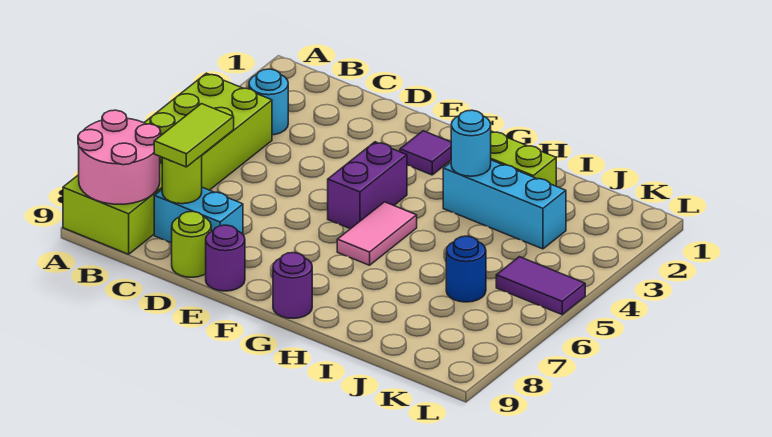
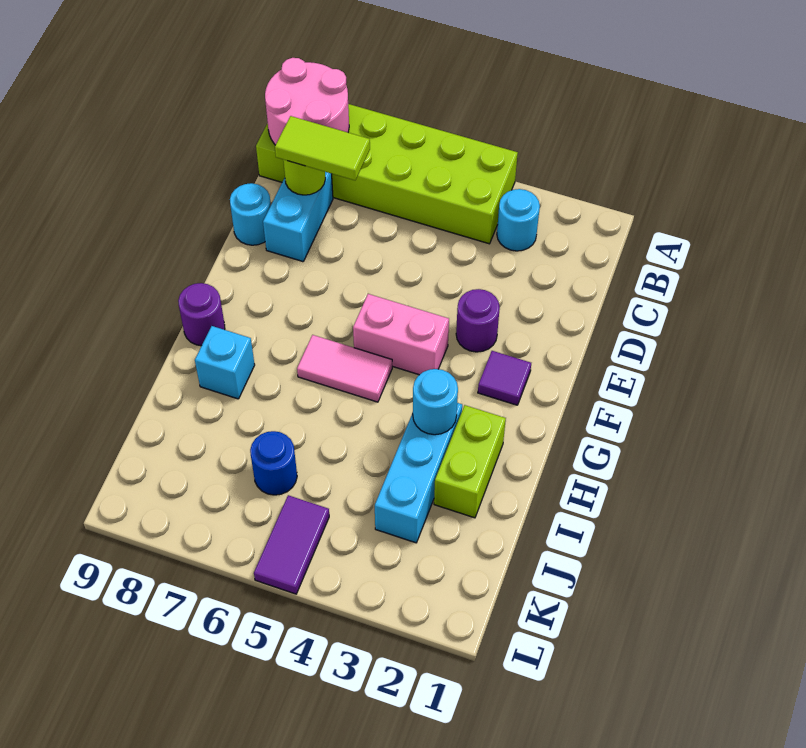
lime round brick D9 level 1 -> cyan round brick D9 level 1
purple round brick E9 level 1 -> purple round brick E3 level 1
purple brick F4:F5 level 1 -> pink brick F4:F5 level 1
none -> cyan brick H8 level 1

